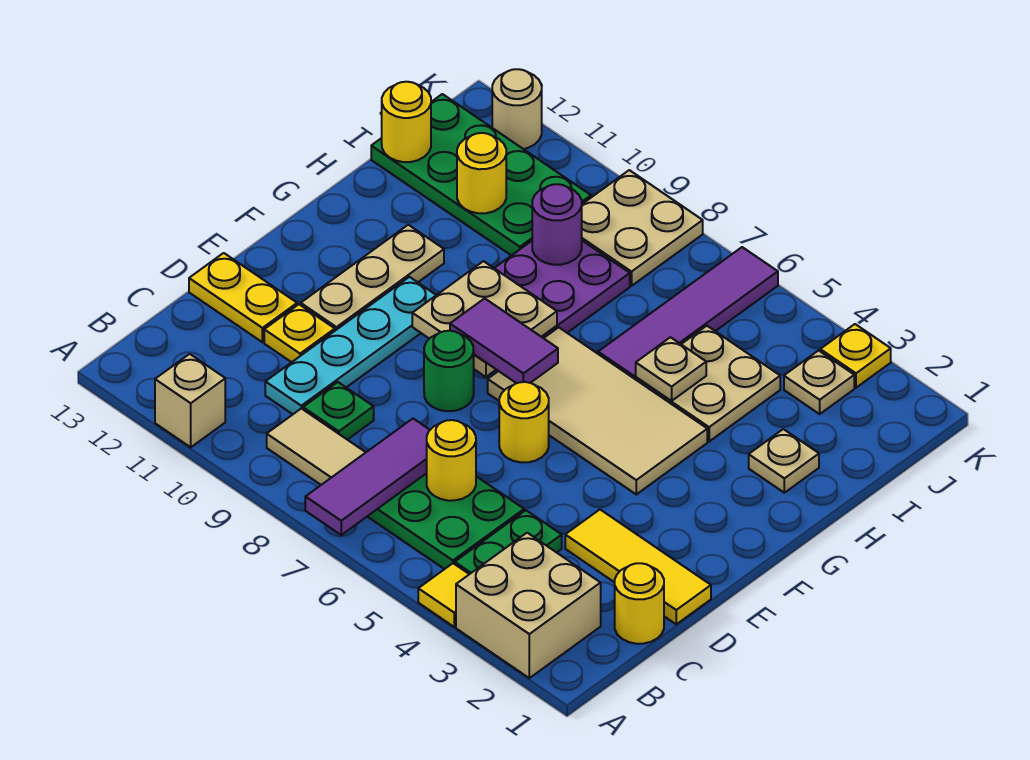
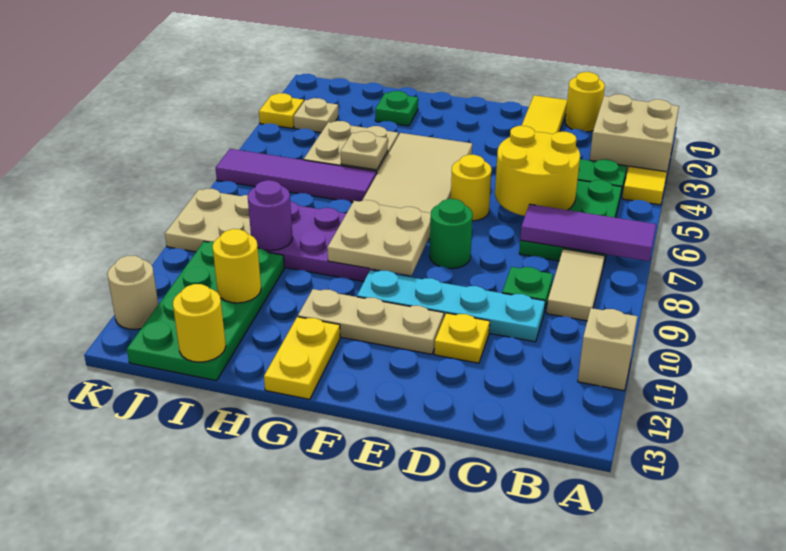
yellow round brick C6 level 2 -> yellow round brick C5:D6 level 2
yellow plate D12:D13 level 1 -> yellow plate G12:G13 level 1
purple tile F7:F8 level 3 -> none
tan plate H2 level 1 -> green plate H2 level 1

